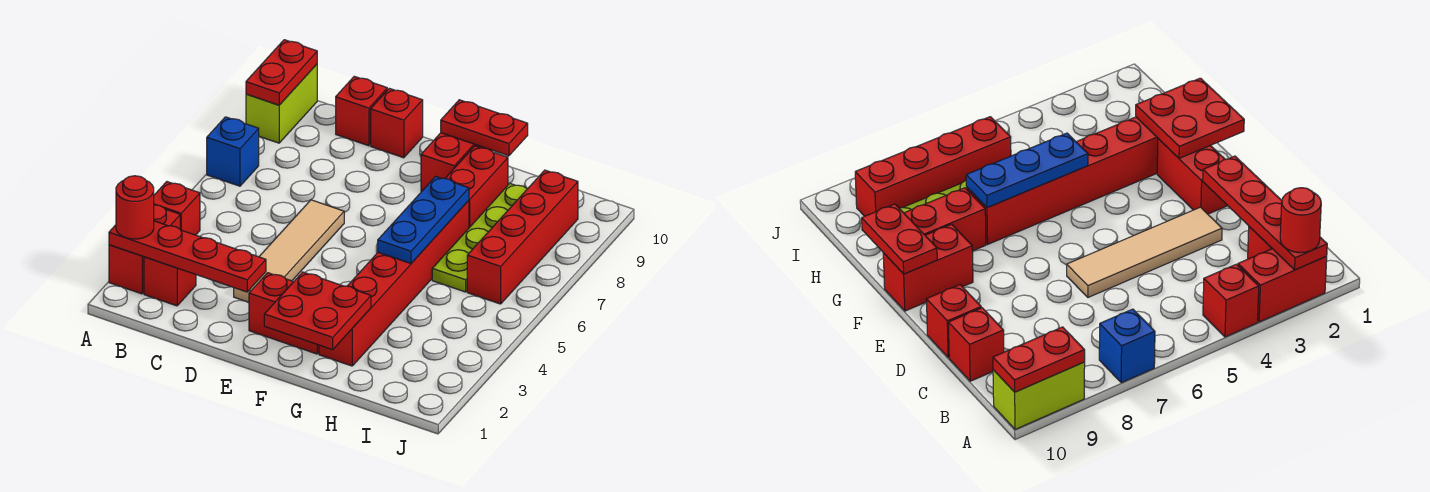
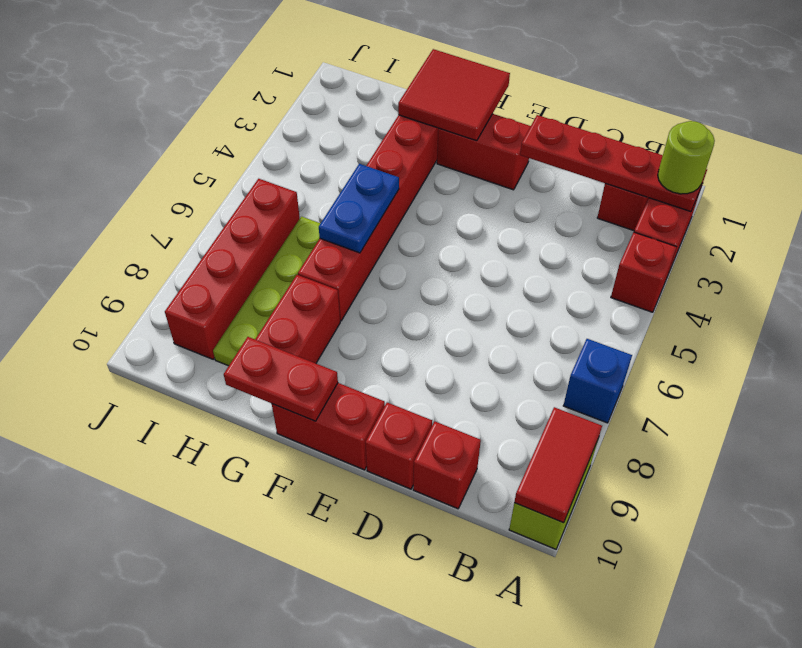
red round brick A2 level 3 -> lime round brick A2 level 3
red plate A9:A10 level 2 -> red tile A9:A10 level 2
tan tile D3:D6 level 1 -> none
red plate F1:G2 level 2 -> red tile F1:G2 level 2
red brick F9:F10 level 1 -> red brick E10:F10 level 1
blue plate G5:G7 level 2 -> blue plate G5:G6 level 2

